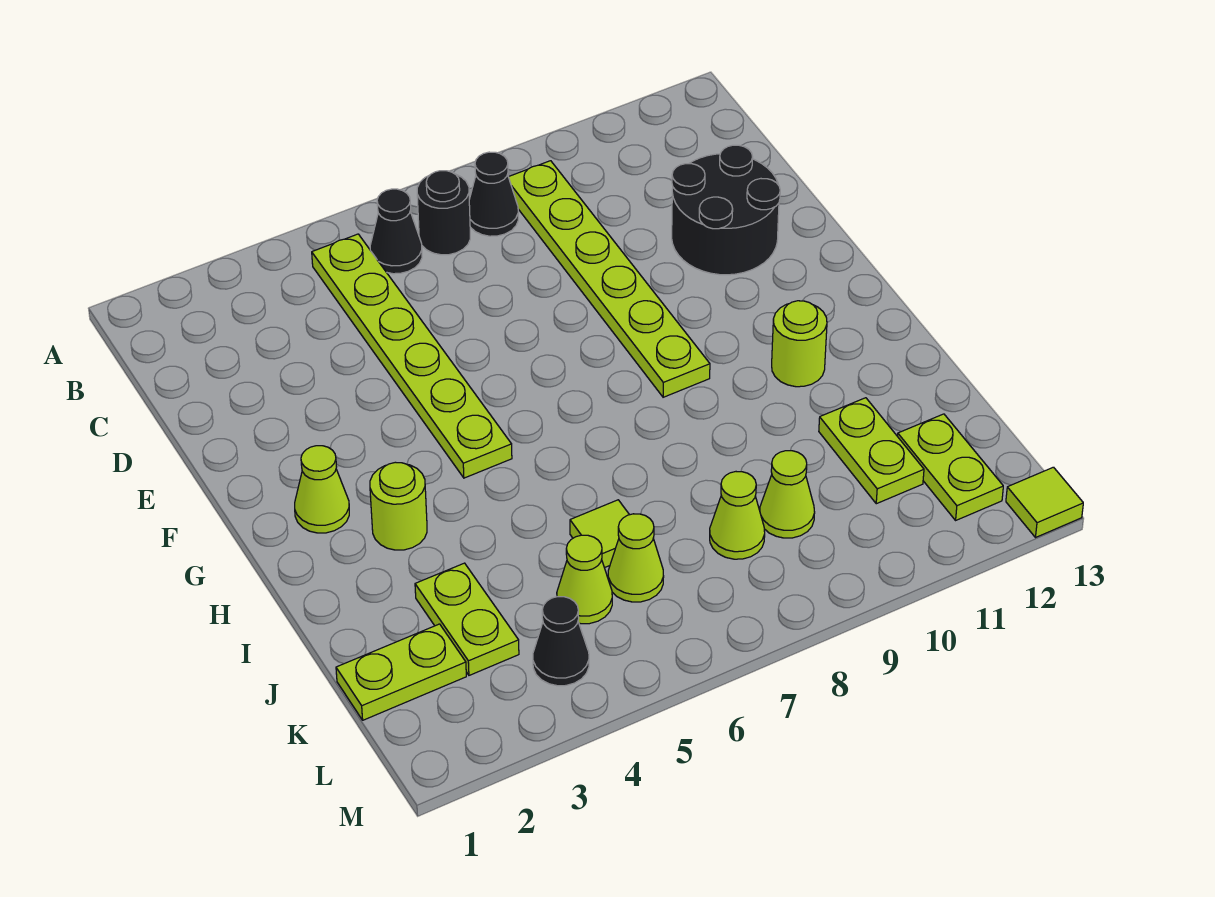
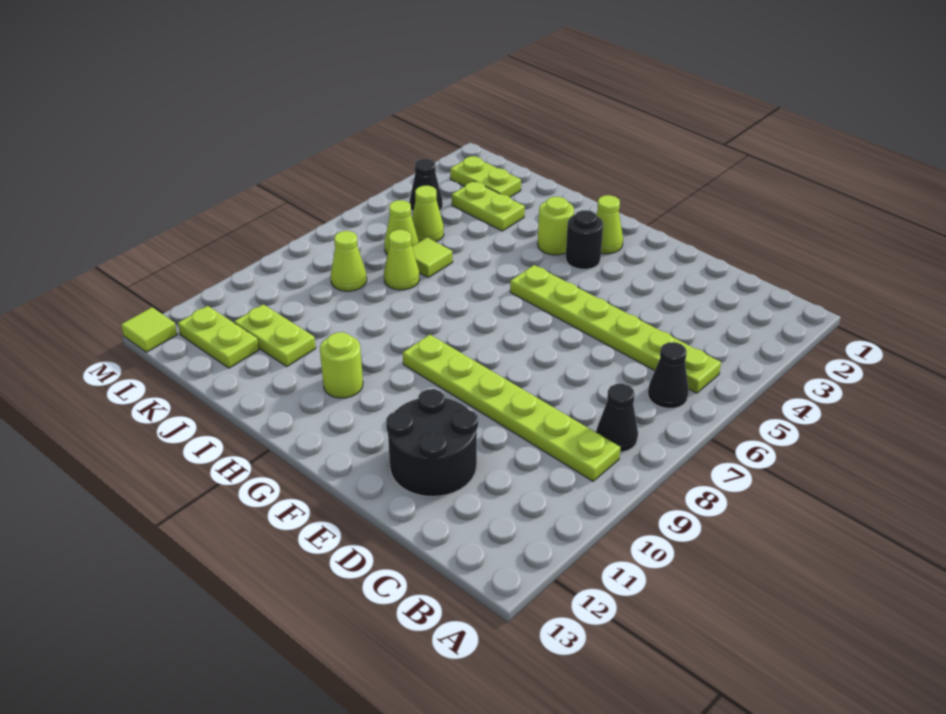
black round brick B7 level 1 -> black round brick G3 level 1
lime plate K1:K2 level 1 -> lime plate K2:L2 level 1
lime cone K9 level 1 -> lime cone J7 level 1

